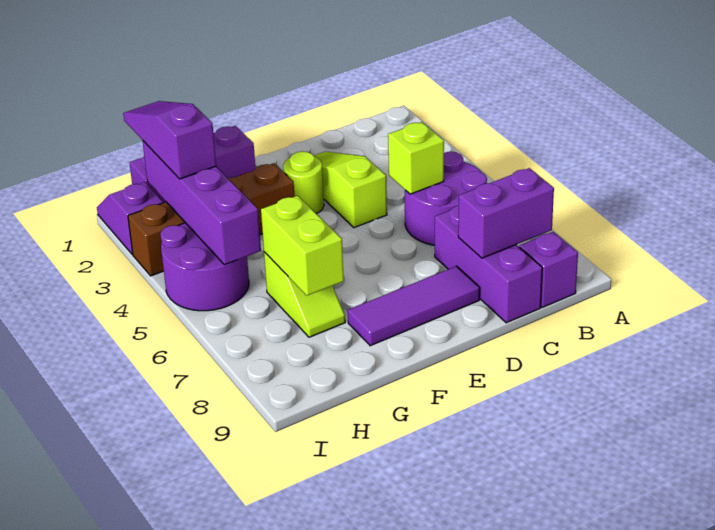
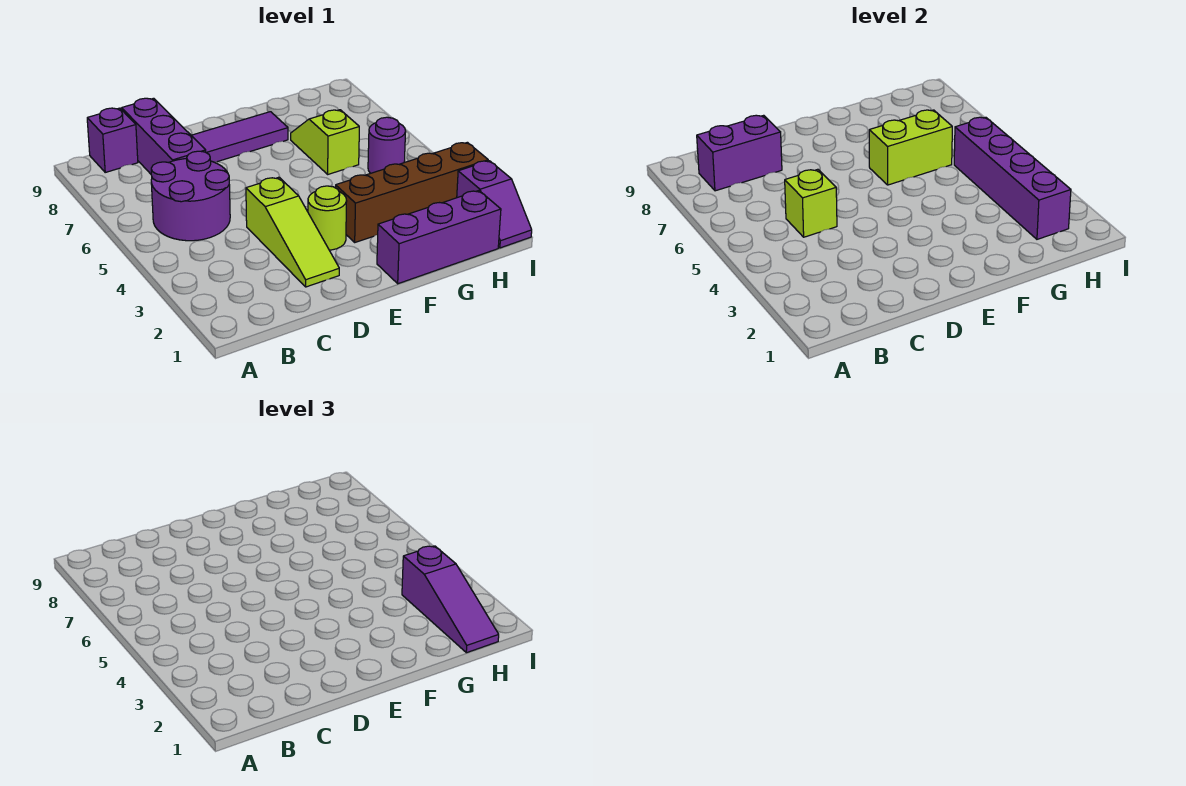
lime brick G6:G7 level 2 -> lime brick F6:G6 level 2
purple round brick H4:I5 level 1 -> purple round brick H5 level 1

